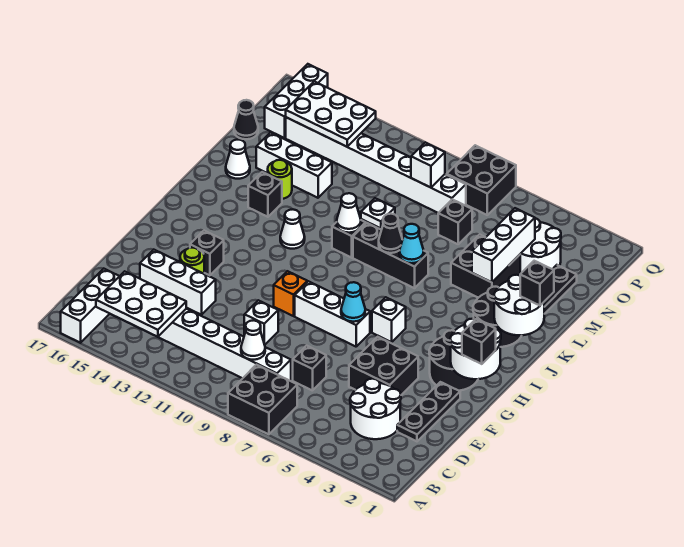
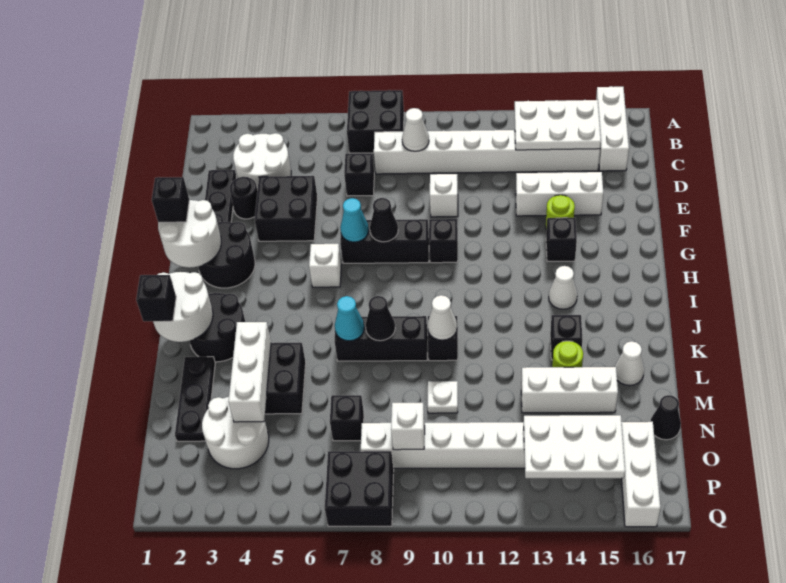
none -> black round brick E3 level 1
white brick G7:G9 level 1 -> black brick G7:G9 level 1
none -> black cone G8 level 2
orange brick G10 level 1 -> black brick G10 level 1
white cone J12 level 1 -> white cone I14 level 1

